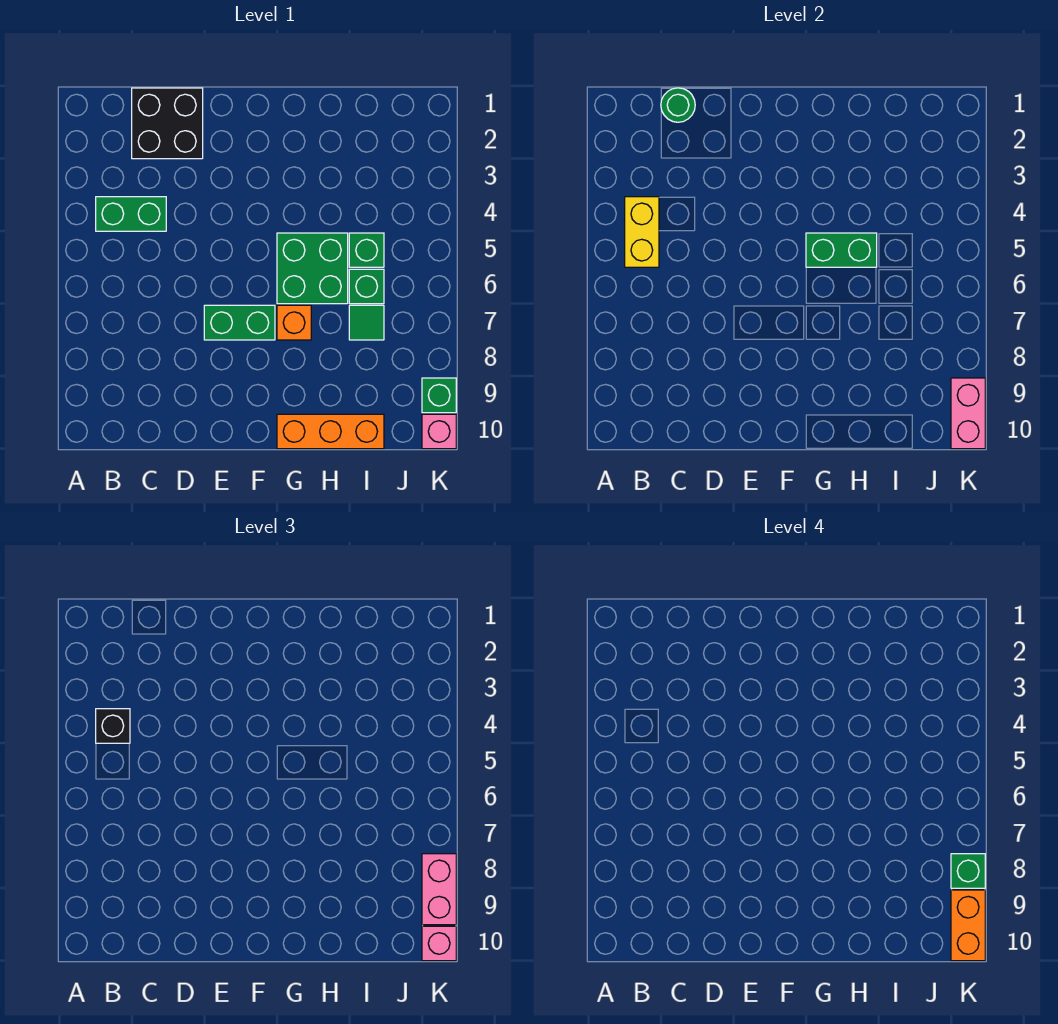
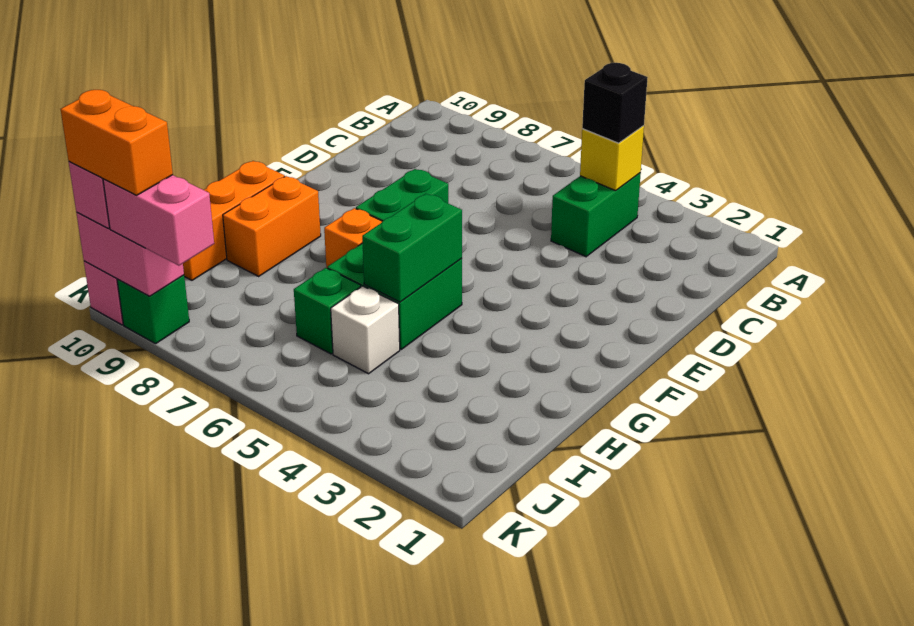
yellow brick B4:B5 level 2 -> yellow brick B4 level 2
black brick C1:D2 level 1 -> none
green round brick C1 level 2 -> none
none -> orange brick G9:H9 level 1
green brick I5 level 1 -> white brick I5 level 1
green tile I7 level 1 -> none
green brick K8 level 4 -> none

